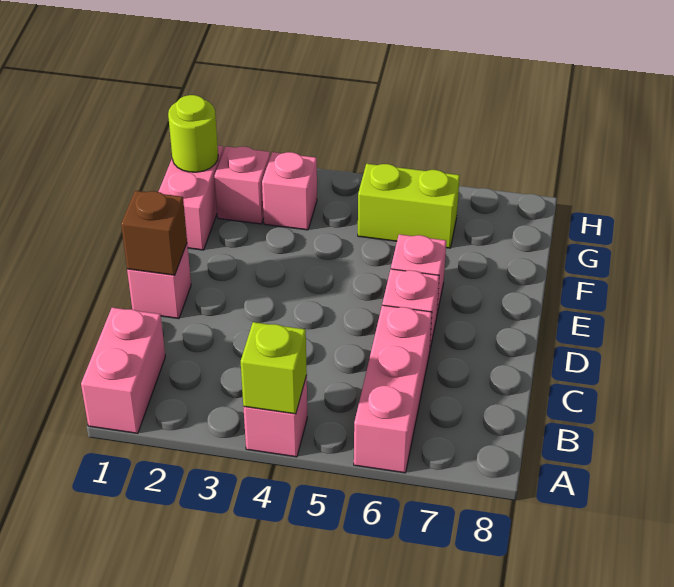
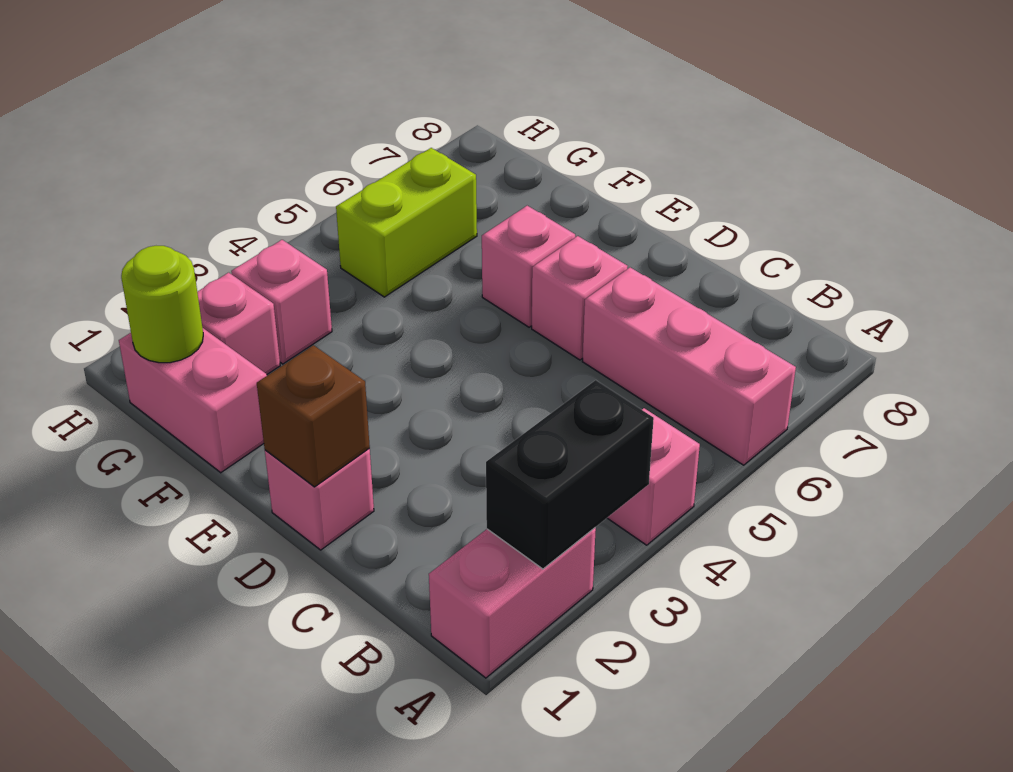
pink brick A1:B1 level 1 -> pink brick A1:A2 level 1
none -> black brick A2:A3 level 2
lime brick A4 level 2 -> none

